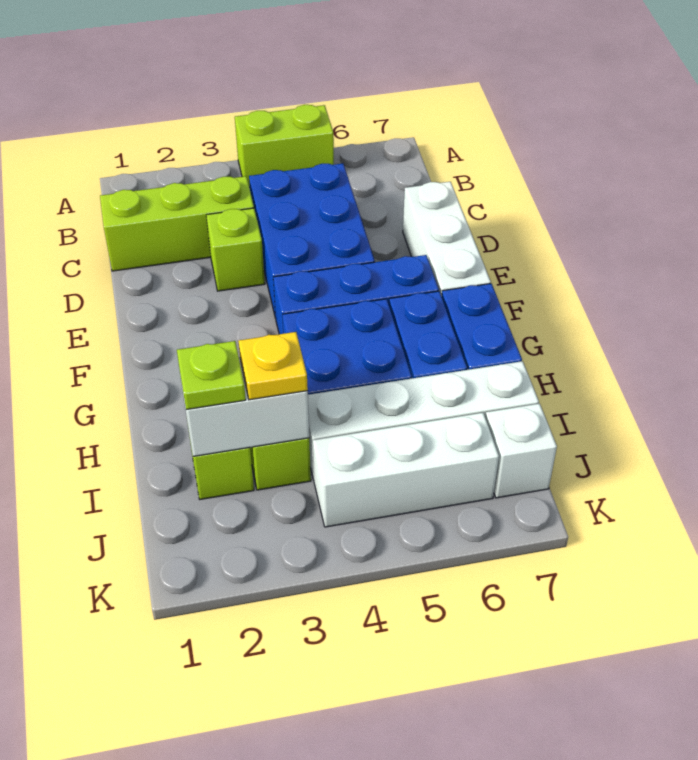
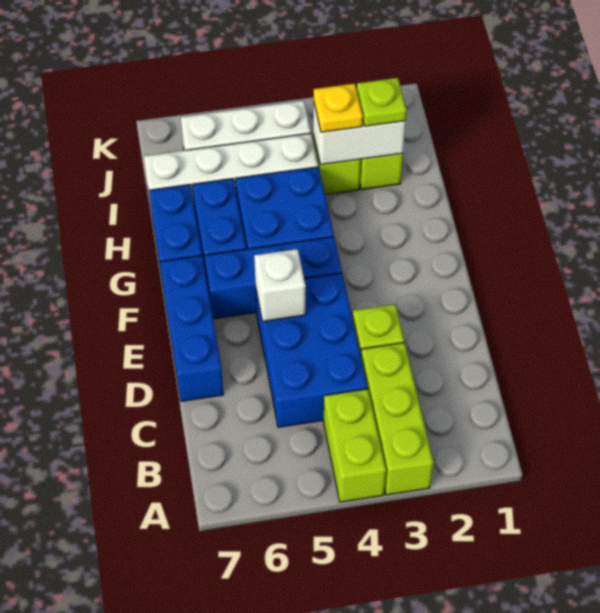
lime brick A4:A5 level 1 -> lime brick A4:B4 level 1
lime brick C1:C3 level 1 -> lime brick A3:C3 level 1
white brick D7:F7 level 1 -> blue brick D7:F7 level 1
white brick J7 level 1 -> white brick E5 level 2

